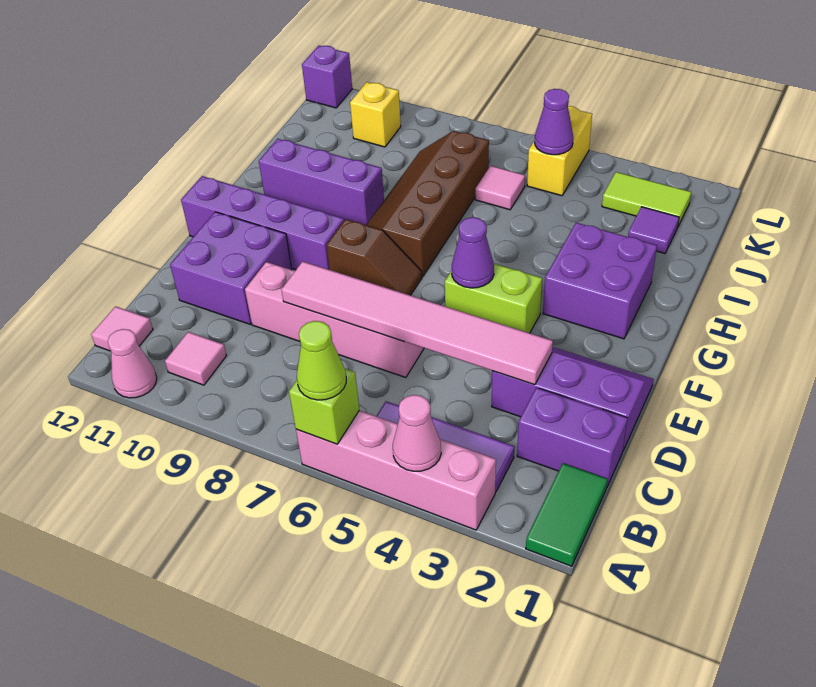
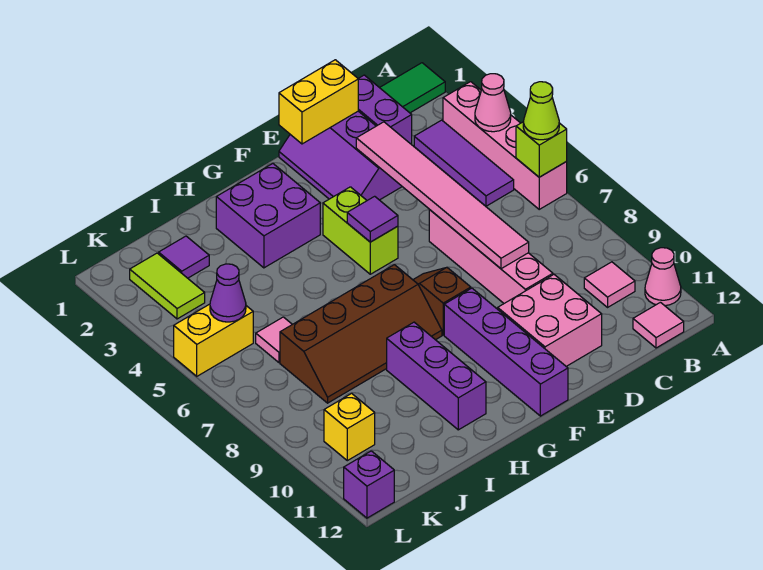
none -> yellow brick D1:E1 level 2
purple brick D10:E11 level 1 -> pink brick D10:E11 level 1
purple cone F5 level 2 -> purple tile F5 level 2

